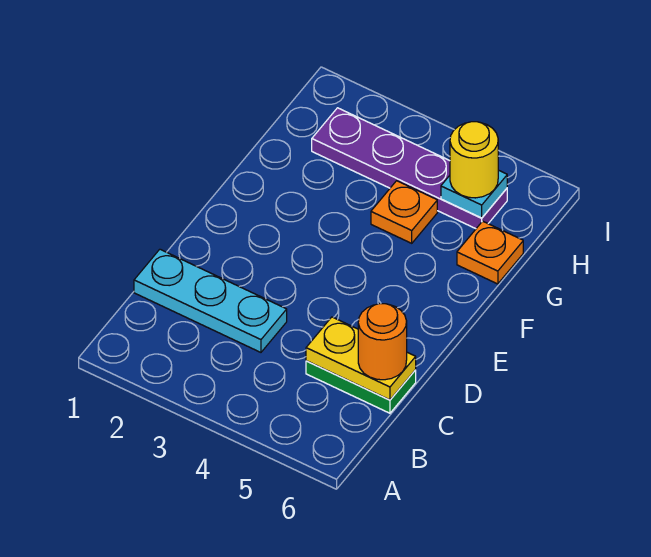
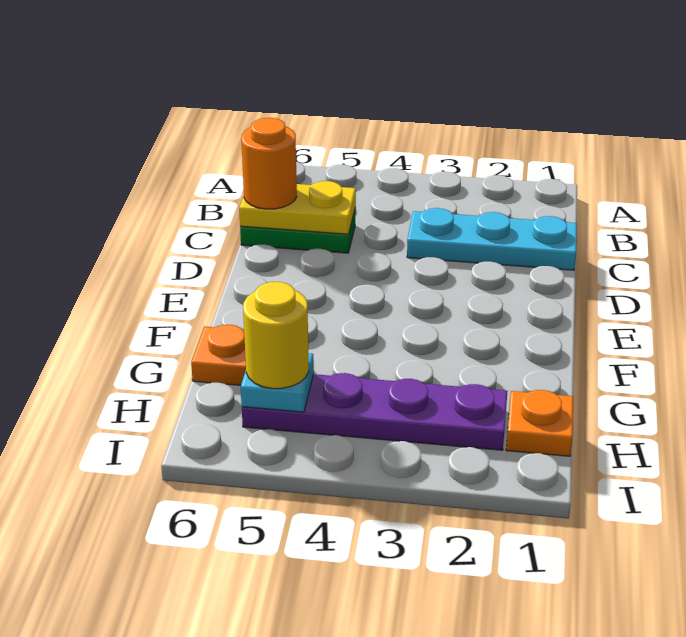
orange plate G4 level 1 -> orange plate H1 level 1

